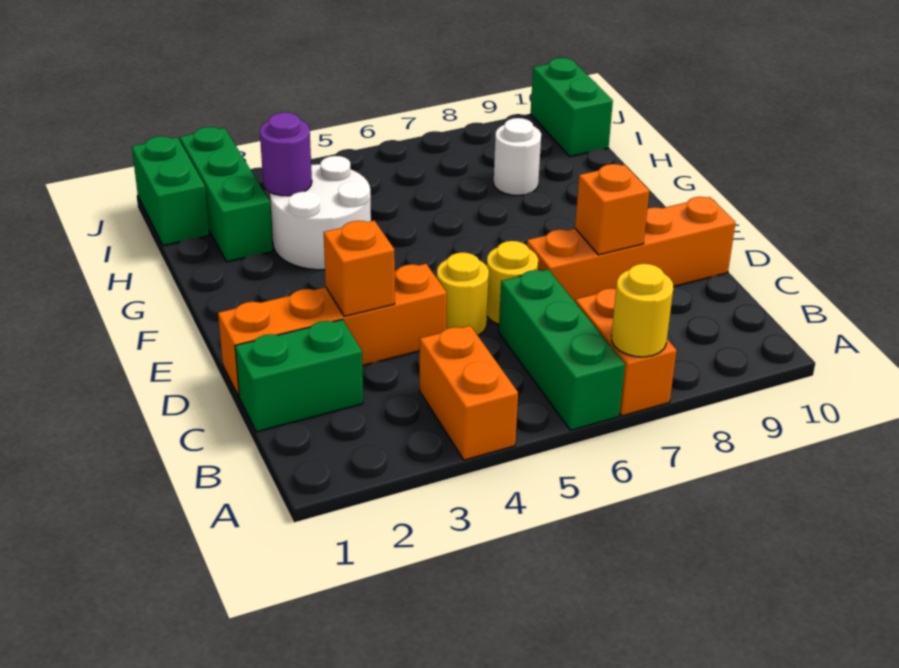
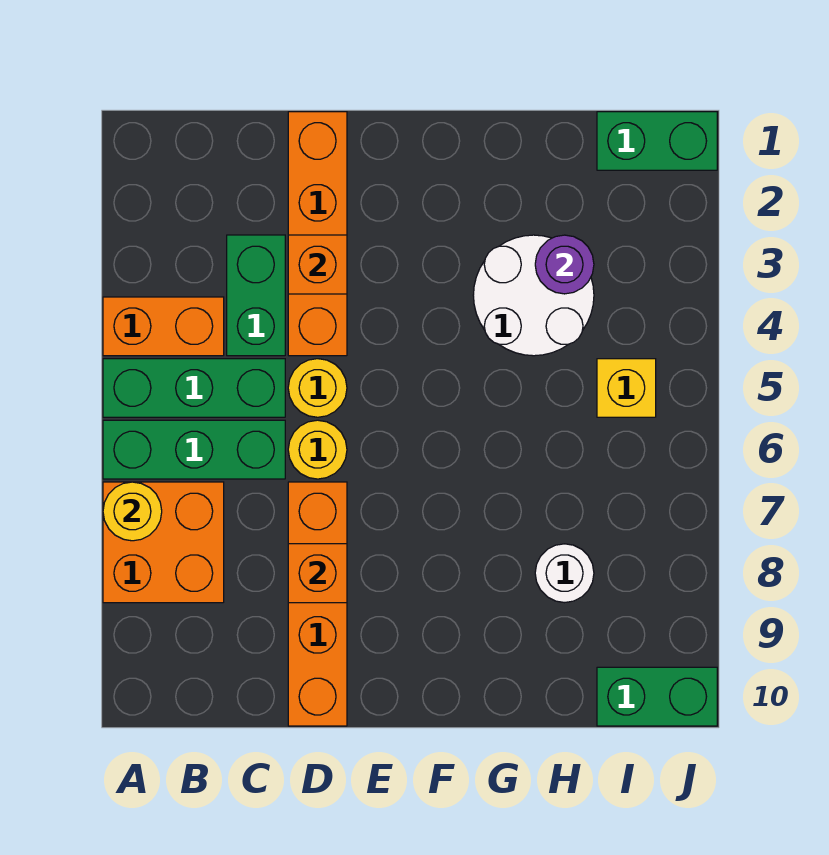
orange brick A7:B7 level 1 -> orange brick A7:B8 level 1
green brick C1:C2 level 1 -> green brick C3:C4 level 1
green brick H2:J2 level 1 -> green brick A5:C5 level 1
none -> yellow brick I5 level 1

